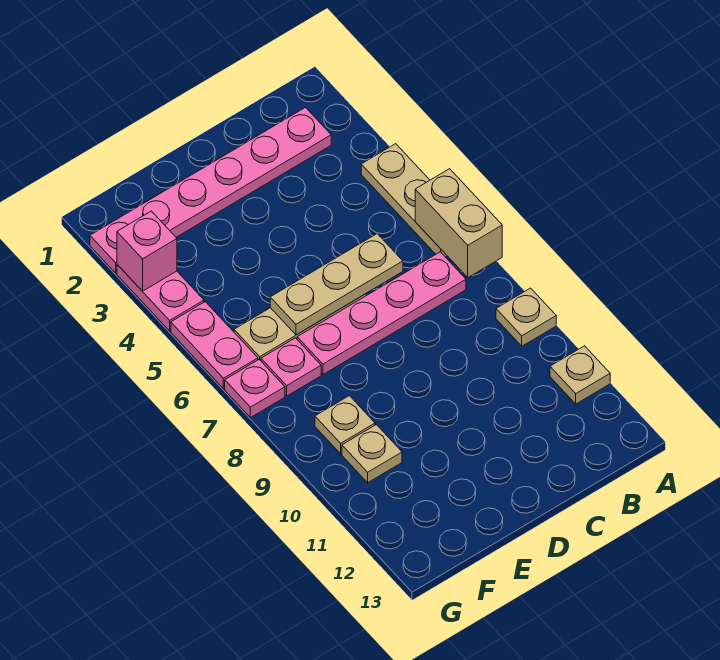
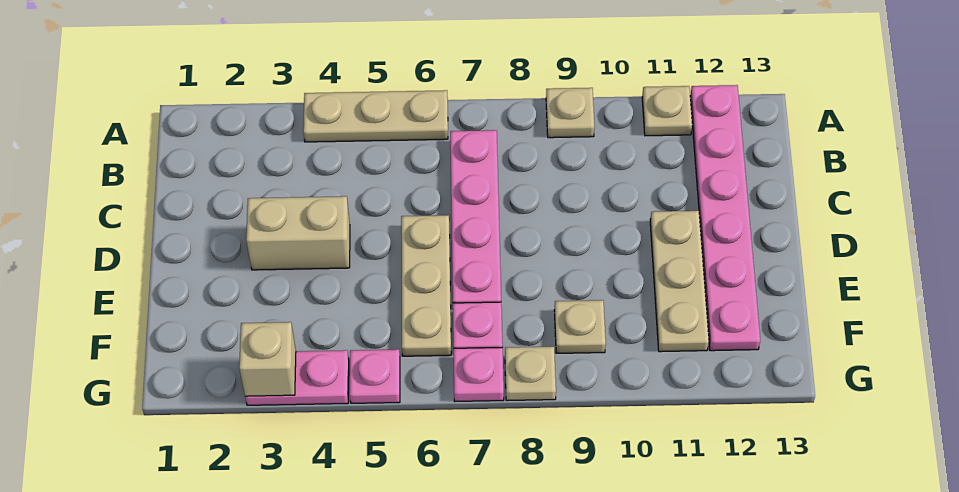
tan brick A6:A7 level 2 -> tan brick D3:D4 level 1
pink plate B2:G2 level 1 -> pink plate A12:F12 level 1
tan plate C6:E6 level 2 -> tan plate D11:F11 level 1
tan plate F10 level 1 -> tan plate G8 level 1
pink brick G3 level 2 -> tan brick G3 level 2
pink plate G5:G6 level 1 -> pink plate G5 level 1

